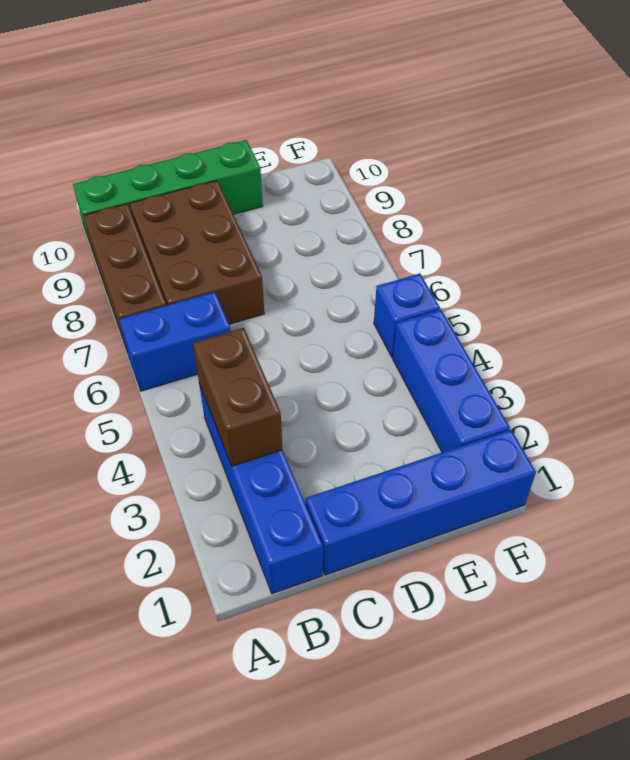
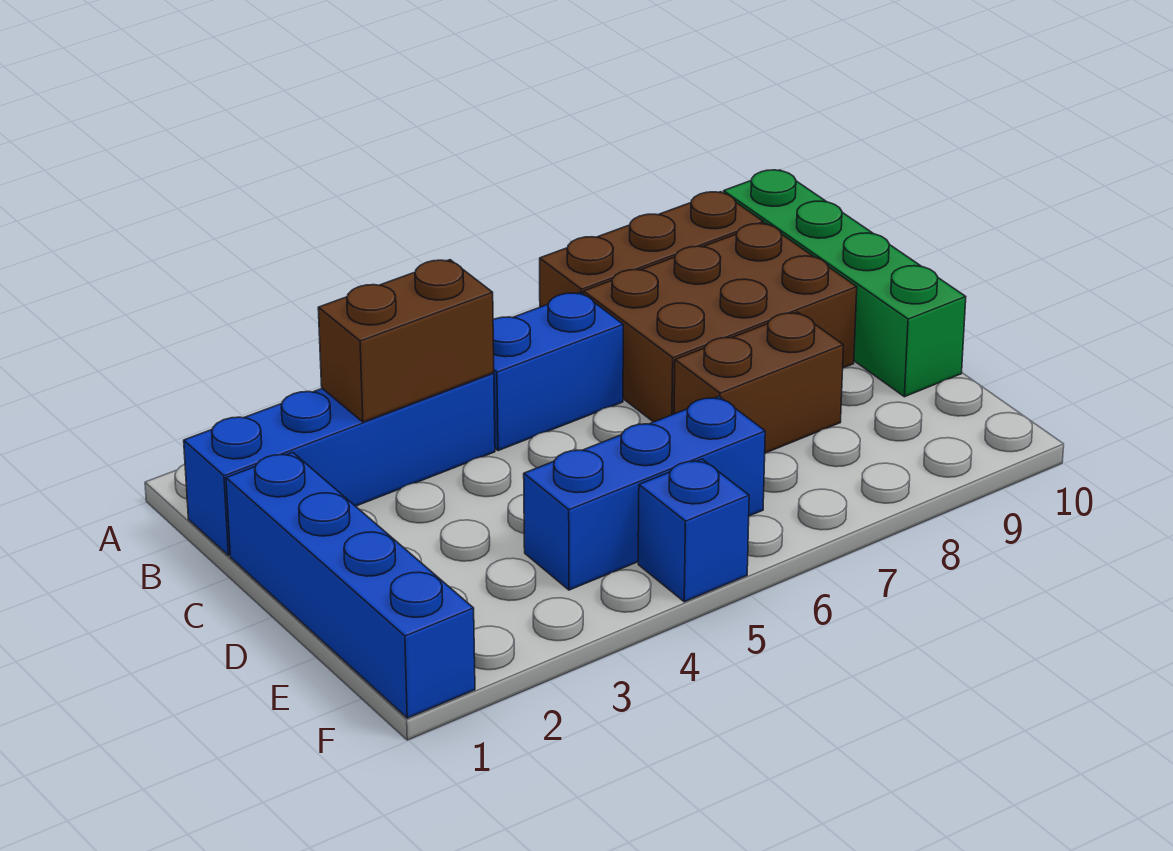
blue brick A6:B6 level 1 -> blue brick B5:B6 level 1
none -> brown brick D7:D8 level 1
blue brick F2:F4 level 1 -> blue brick E4:E6 level 1

